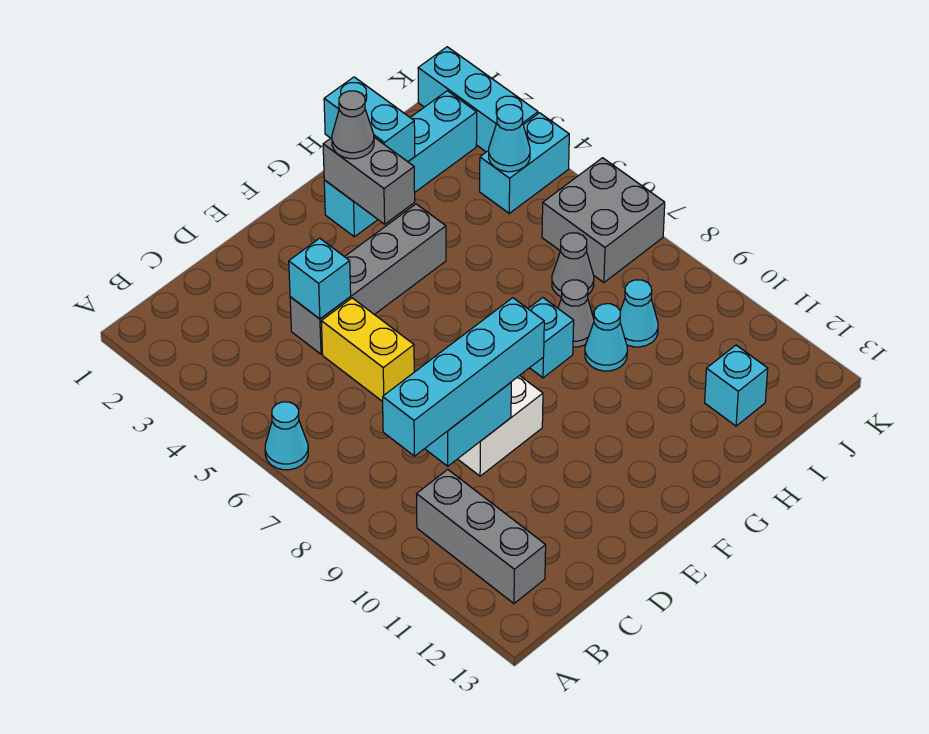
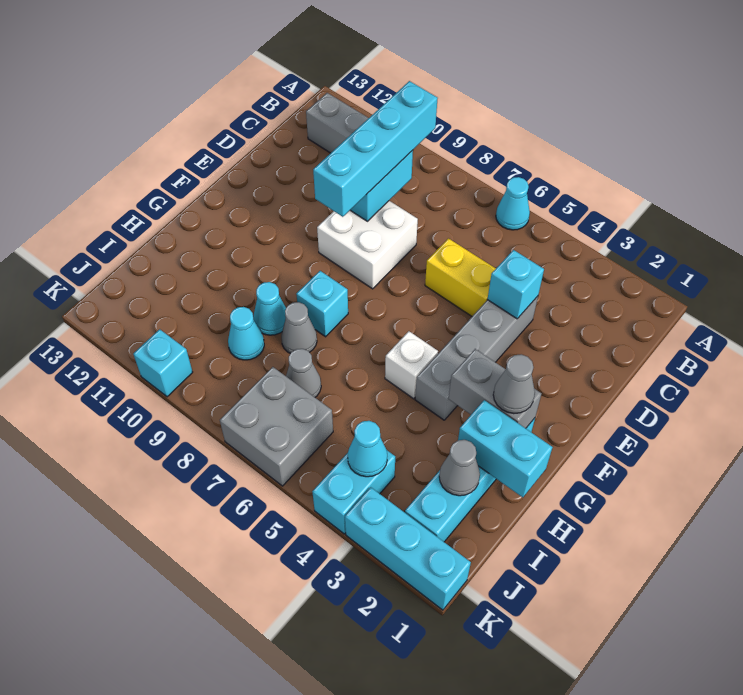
none -> white brick G5 level 1
none -> grey cone I2 level 2
cyan brick I12 level 1 -> cyan brick K10 level 1

